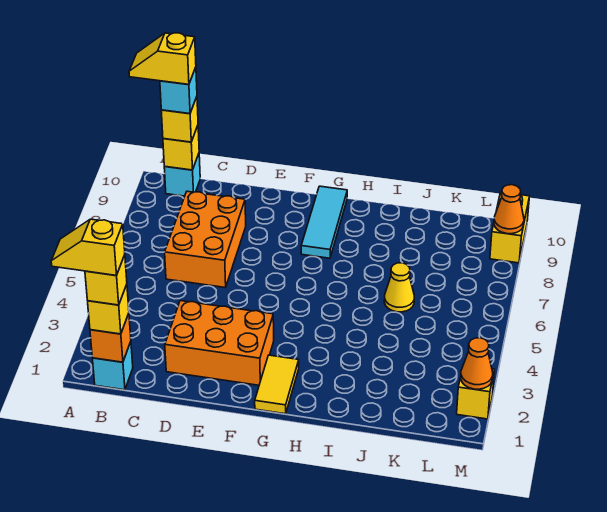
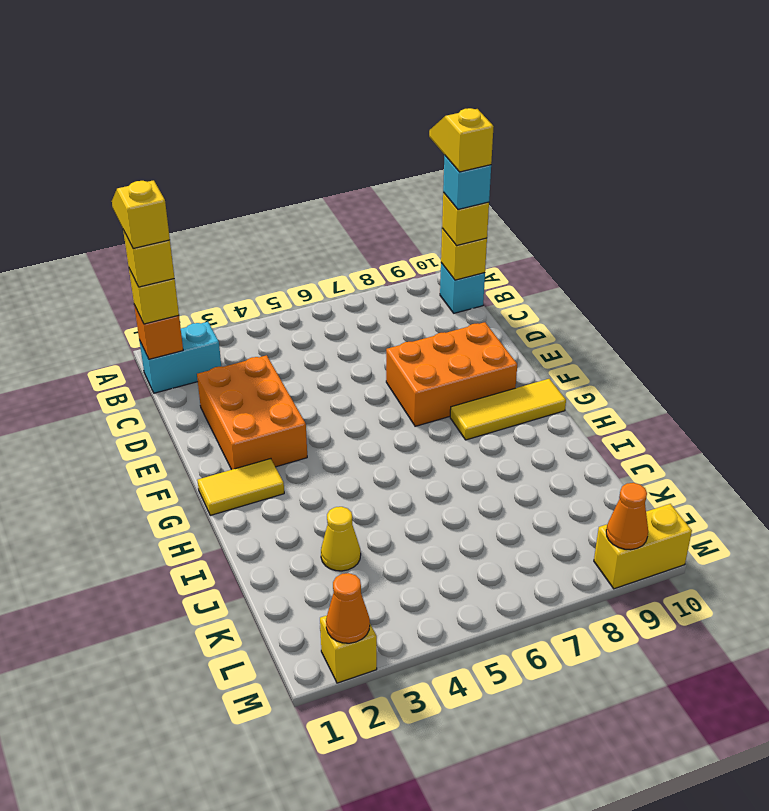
cyan brick B1 level 1 -> cyan brick B1:B2 level 1
orange brick C6:D8 level 1 -> orange brick E7:F9 level 1
cyan tile G8:G10 level 1 -> yellow tile G8:G10 level 1
yellow cone J6 level 1 -> yellow cone J3 level 1

